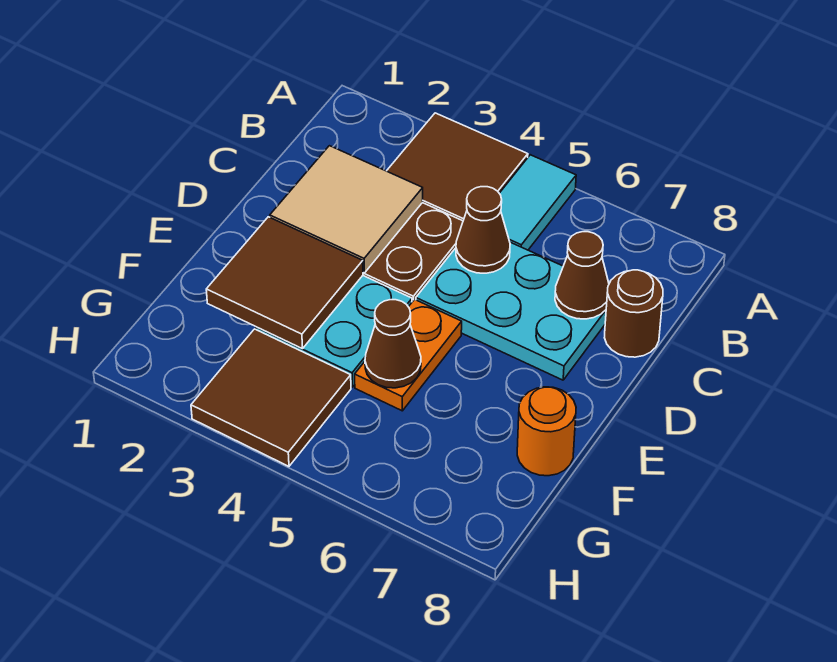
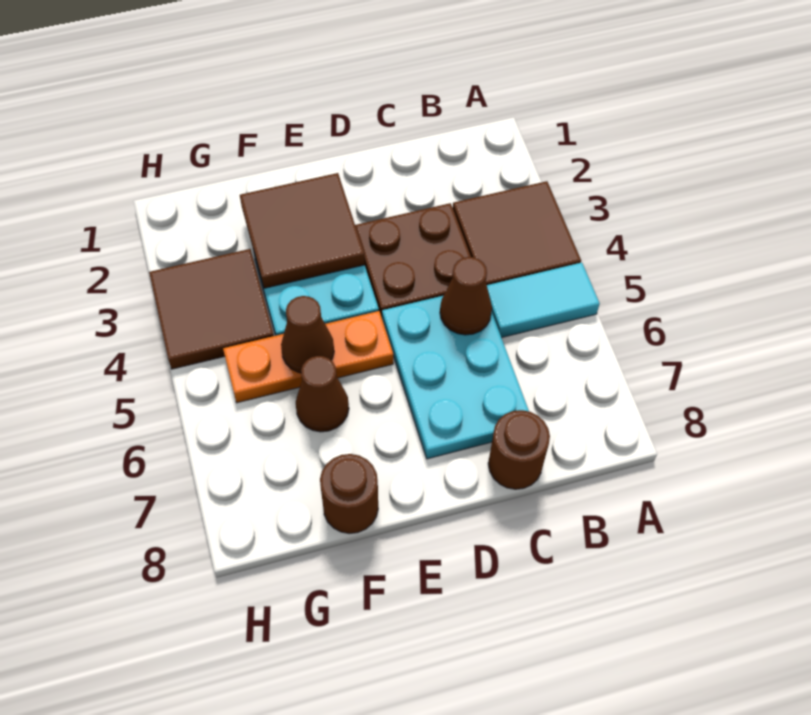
tan tile C2:D3 level 2 -> none
brown cone C7 level 2 -> brown cone F6 level 1
orange plate E5:F5 level 1 -> orange plate E5:G5 level 1
orange round brick F8 level 1 -> brown round brick F8 level 1

